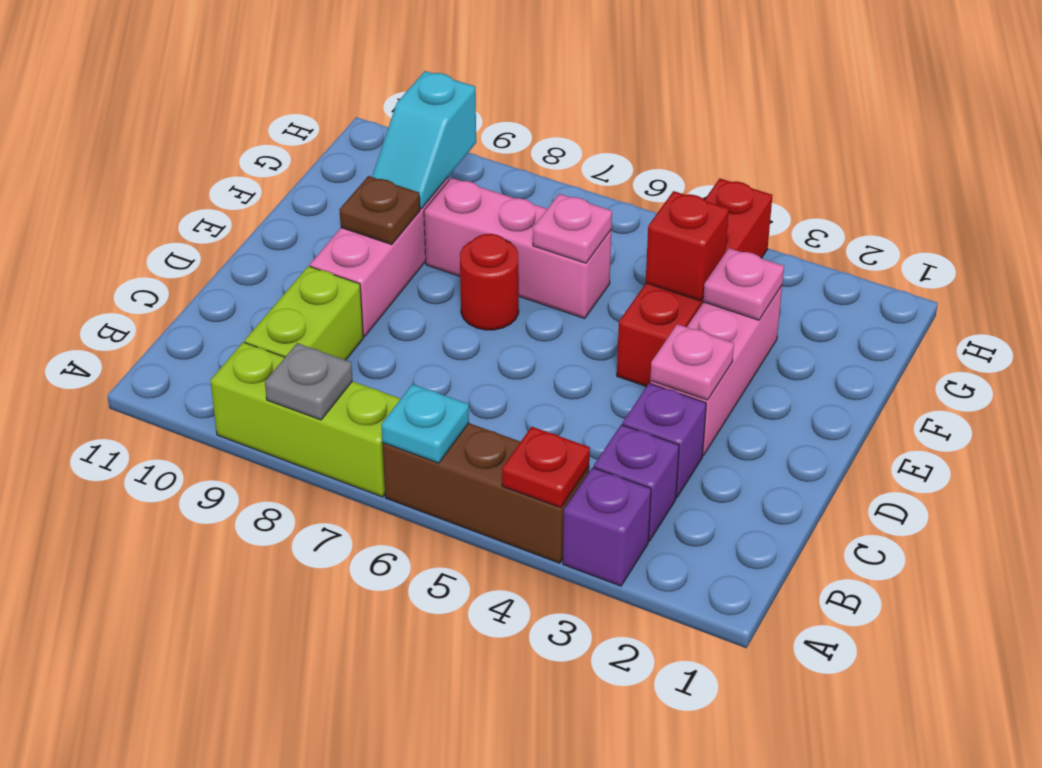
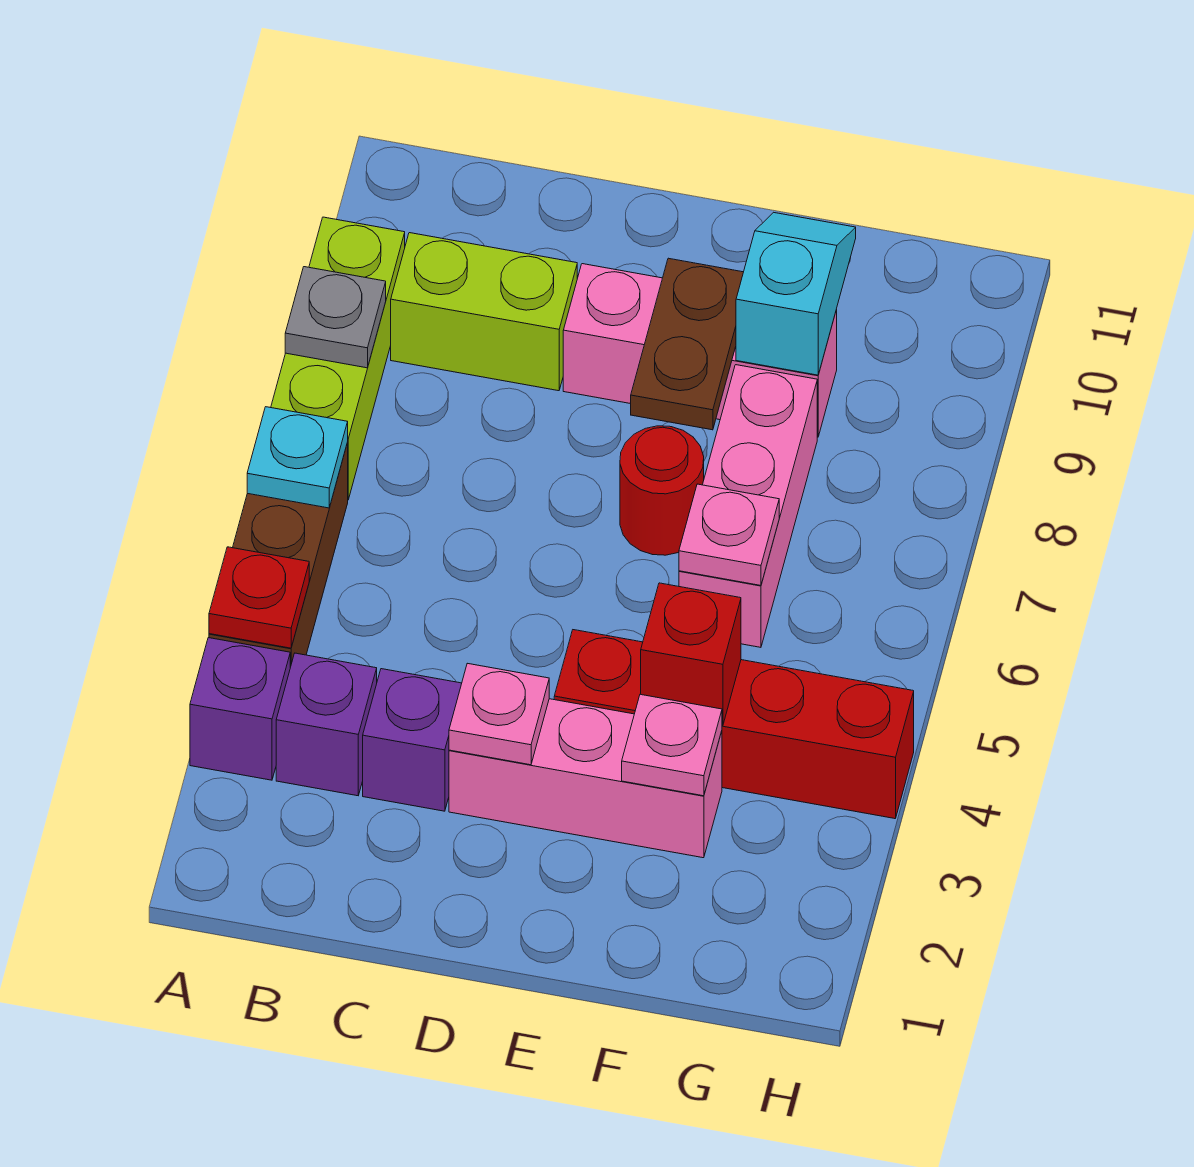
brown plate E9 level 2 -> brown plate E8:E9 level 2
cyan slope F9:G9 level 2 top G -> cyan slope F9:F10 level 2 top 9

